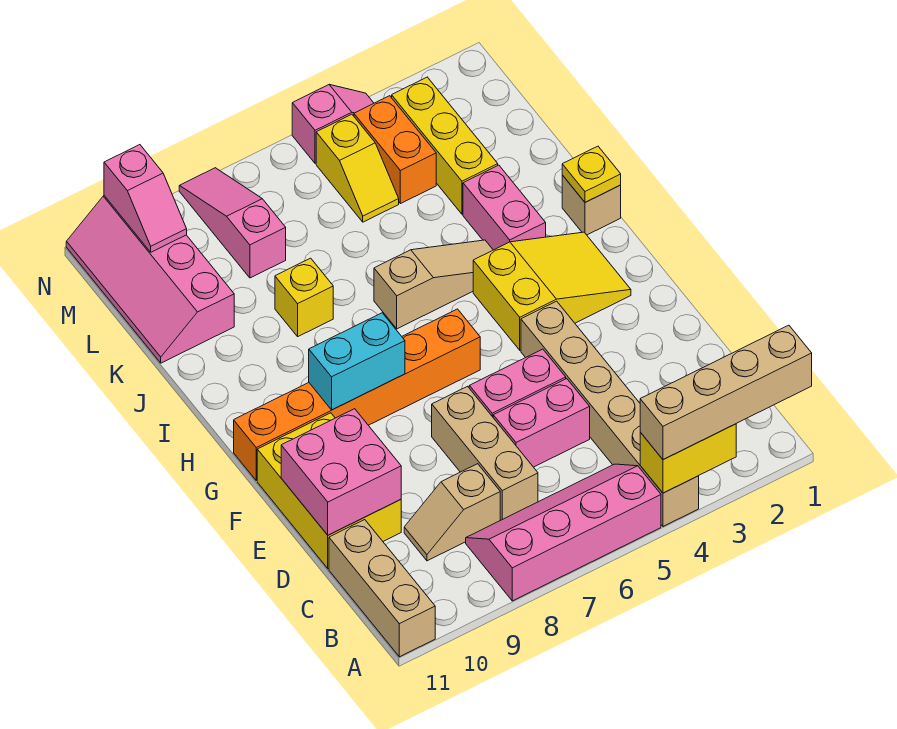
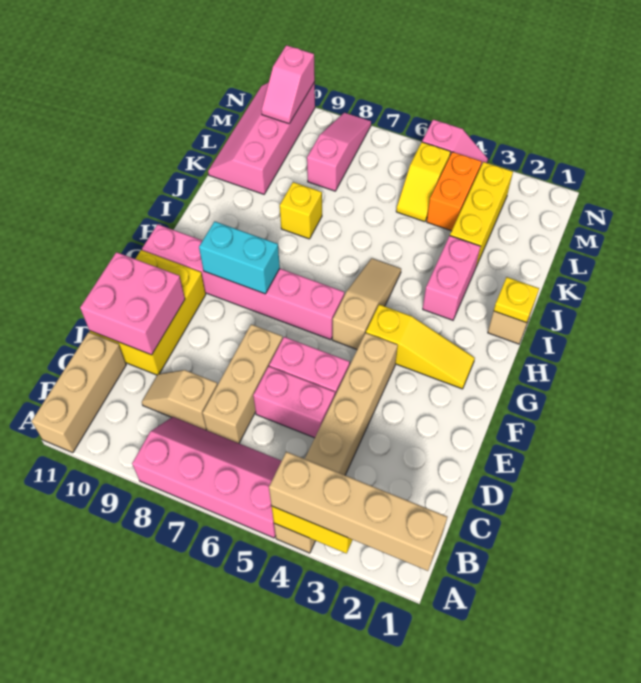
yellow slope G2:H4 level 1 top 4 -> yellow slope G2:G4 level 1 top 4
orange brick G6:G11 level 1 -> pink brick G6:G11 level 1
tan slope I4:I6 level 1 top 6 -> tan slope G5:I5 level 1 top G

